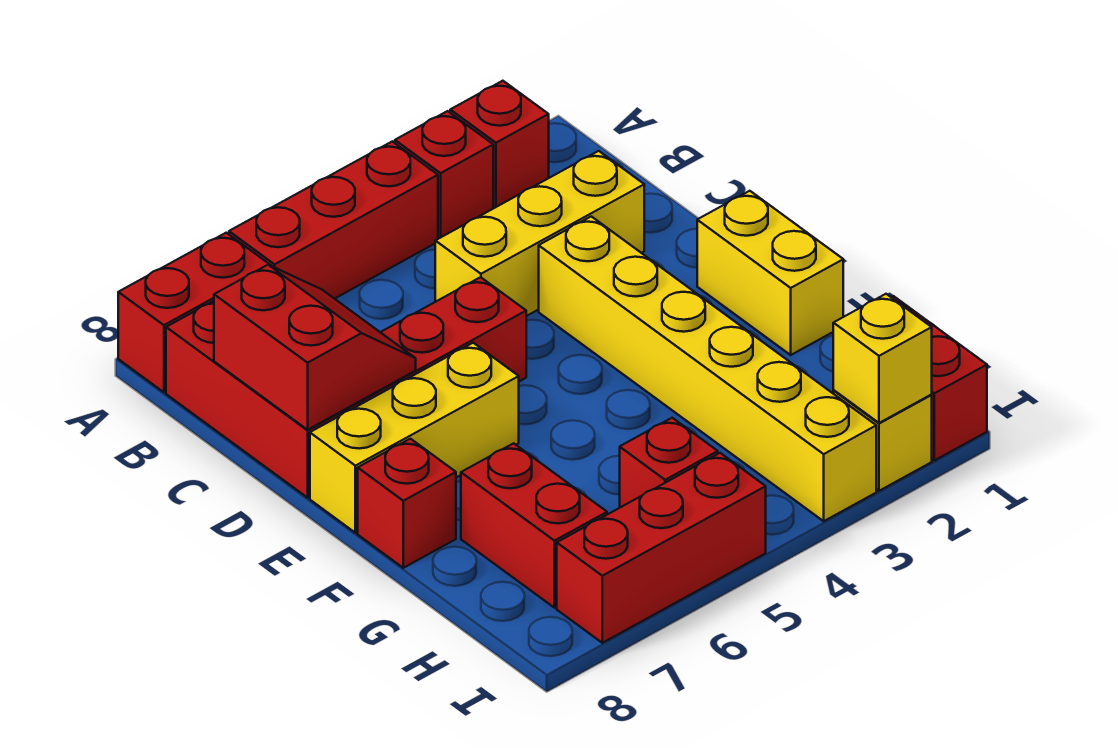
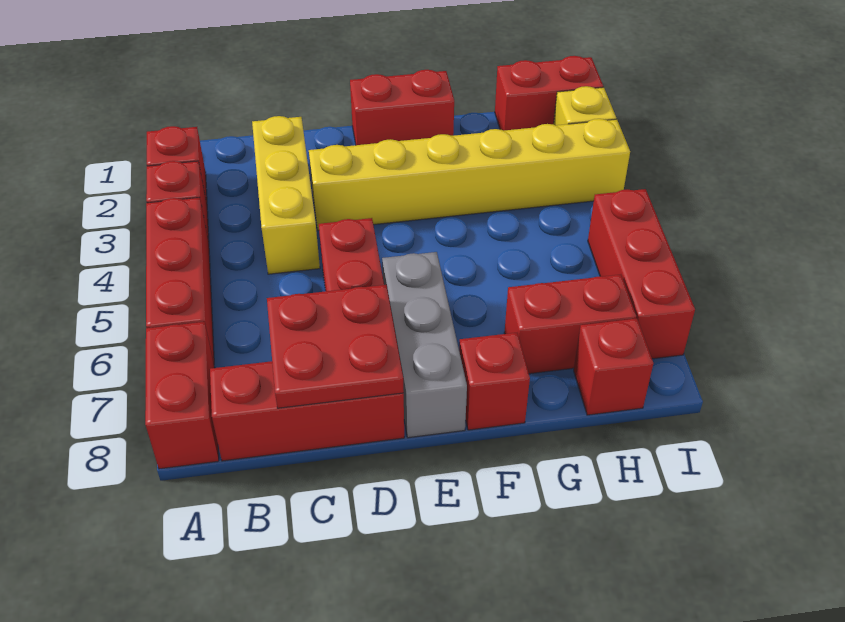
red slope C7:D8 level 2 top 8 -> red plate C7:D8 level 2
yellow brick E1:F1 level 1 -> red brick E1:F1 level 1
yellow brick E6:E8 level 1 -> grey brick E6:E8 level 1
red brick H5 level 1 -> red brick H8 level 1
yellow brick I2 level 2 -> none

